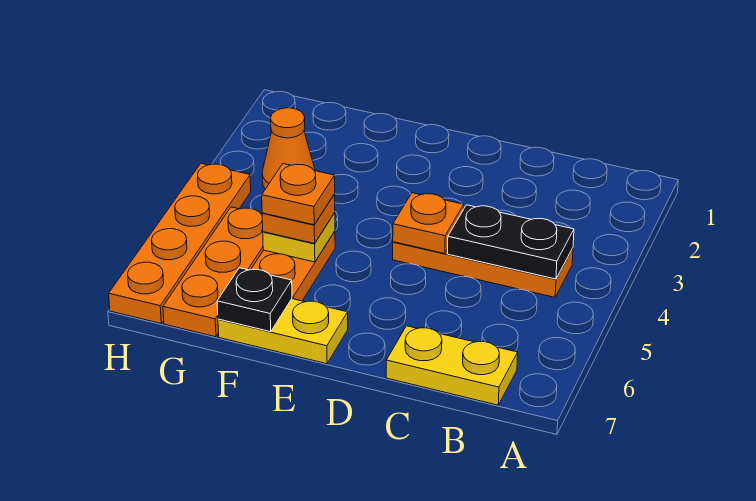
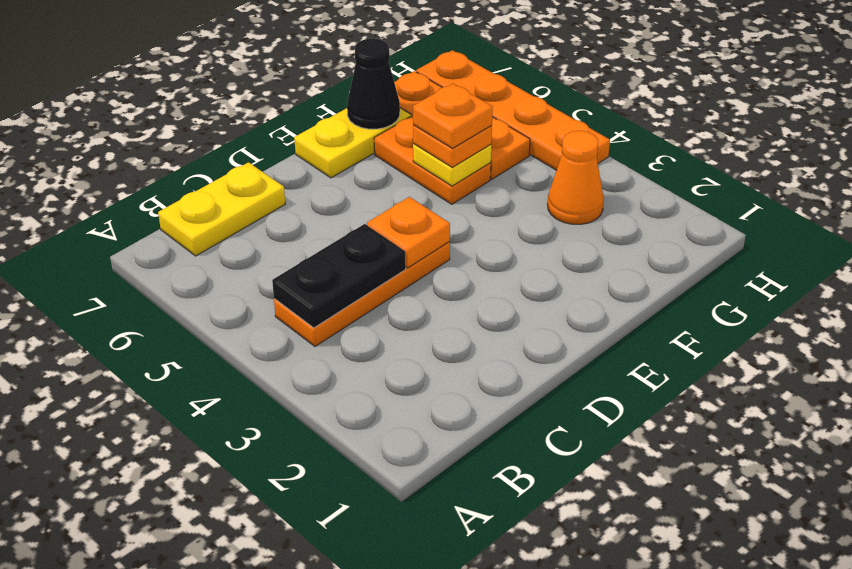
black plate F7 level 2 -> black cone F7 level 2

